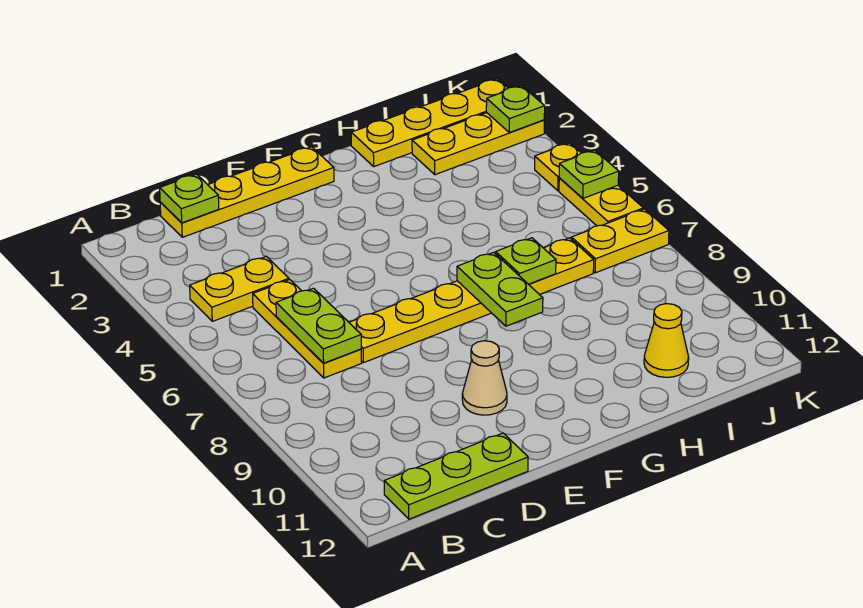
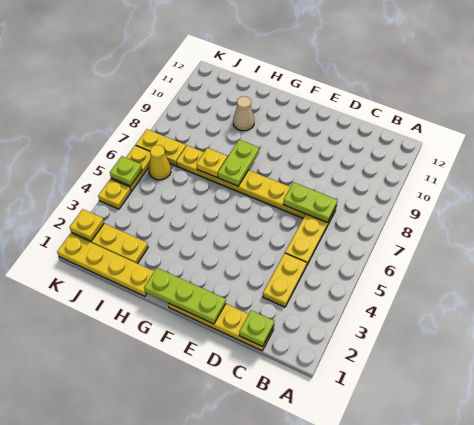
yellow plate B4:C4 level 1 -> yellow plate C3:C4 level 1
lime plate B12:D12 level 1 -> lime plate E1:G1 level 2
lime plate C6:C7 level 2 -> lime plate C7:D7 level 2
tan cone E10 level 1 -> tan cone H10 level 1
lime plate H7 level 2 -> yellow plate H7 level 2
yellow cone I11 level 1 -> yellow cone J6 level 1
lime plate K2 level 2 -> yellow plate K2 level 2

